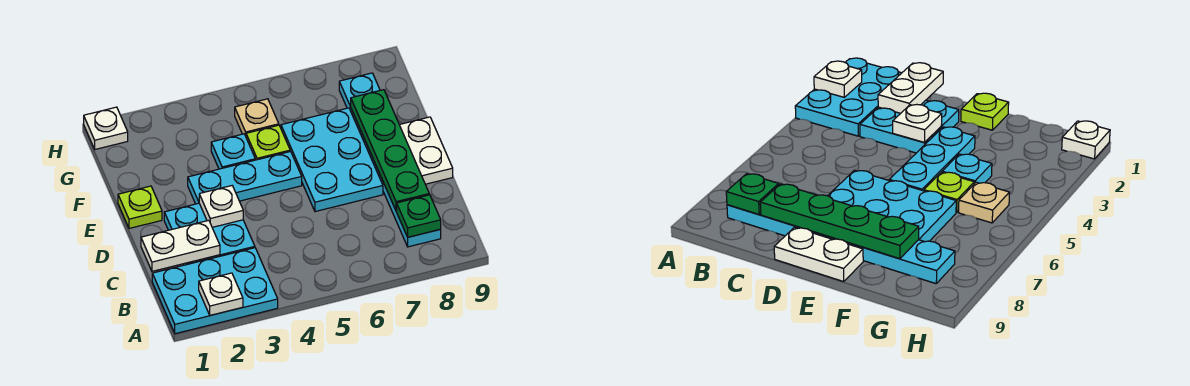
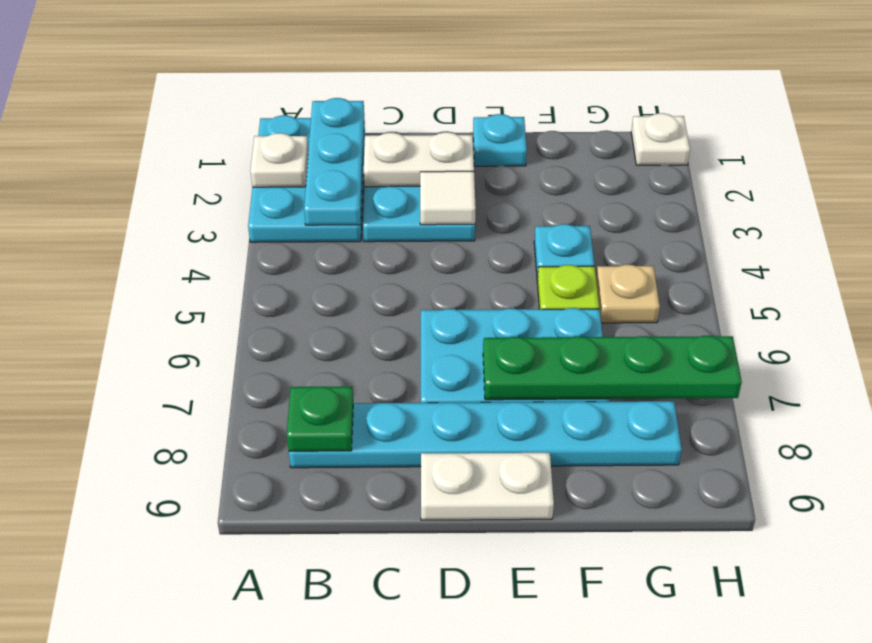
white plate C1:C2 level 2 -> white plate C2:D2 level 2
green plate C8:F8 level 2 -> green plate E7:H7 level 2
white plate D3 level 2 -> white tile D3 level 2
lime plate E1 level 1 -> cyan plate E1 level 1
cyan plate E3:E5 level 1 -> cyan plate B1:B3 level 2

